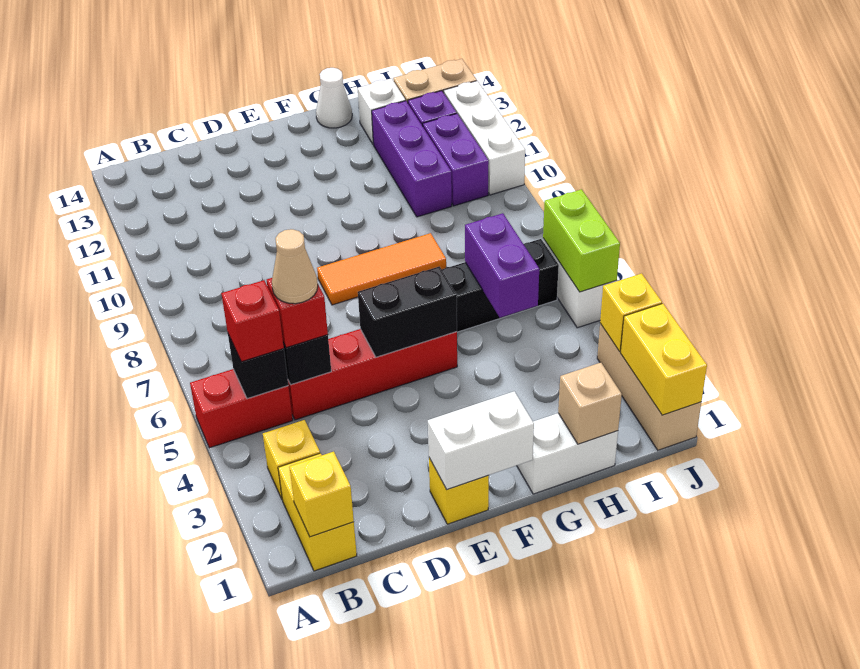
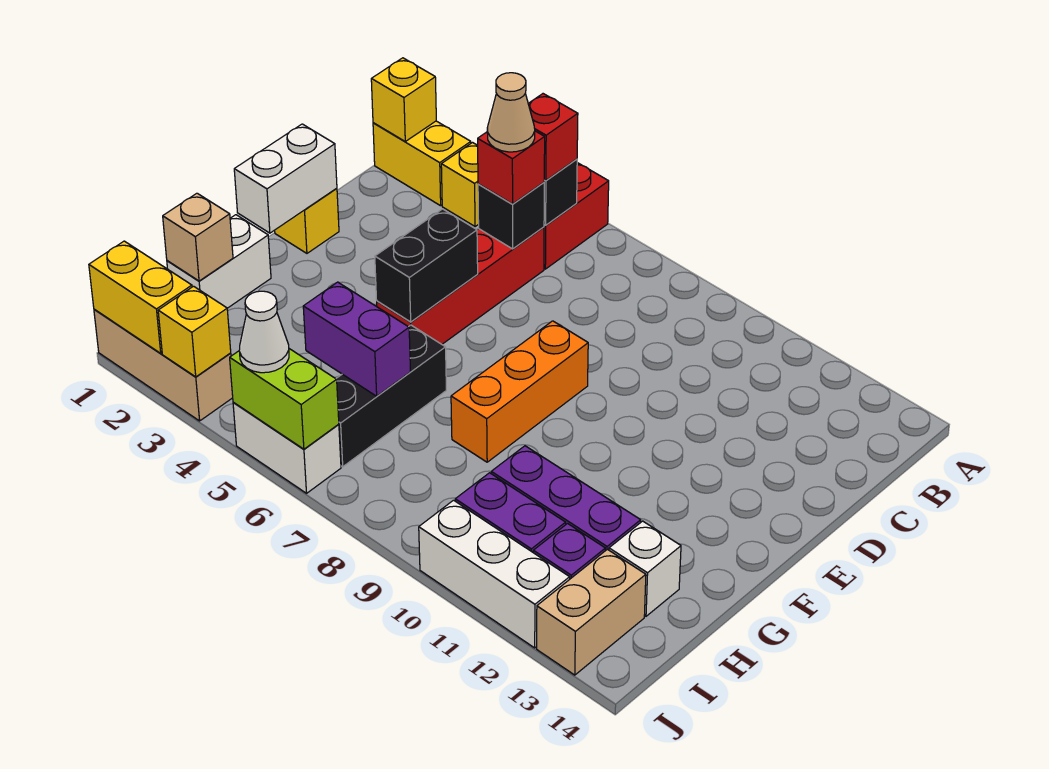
orange tile E8:G8 level 1 -> orange brick E8:G8 level 1
white cone G14 level 1 -> white cone J5 level 3

